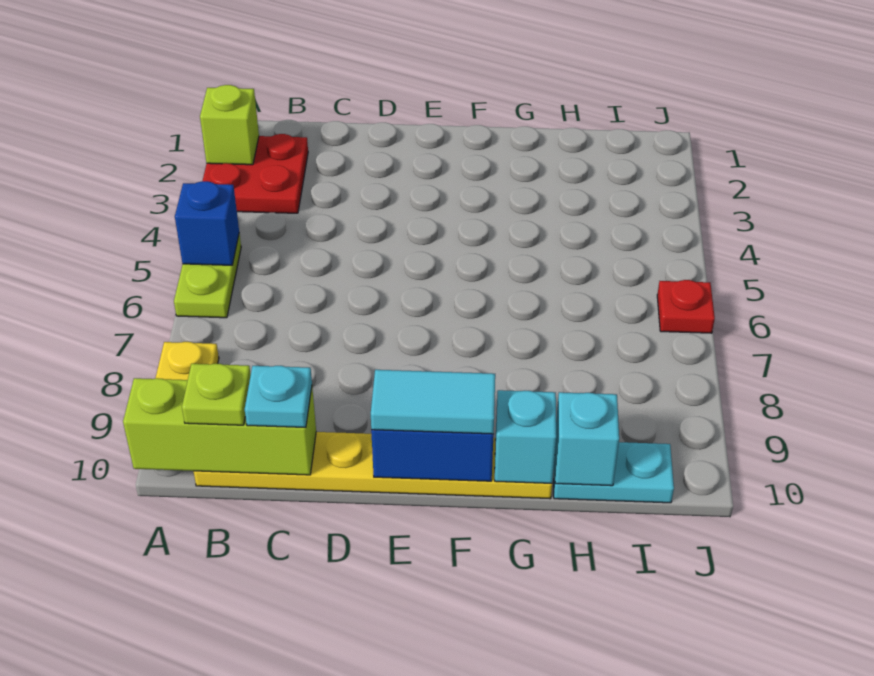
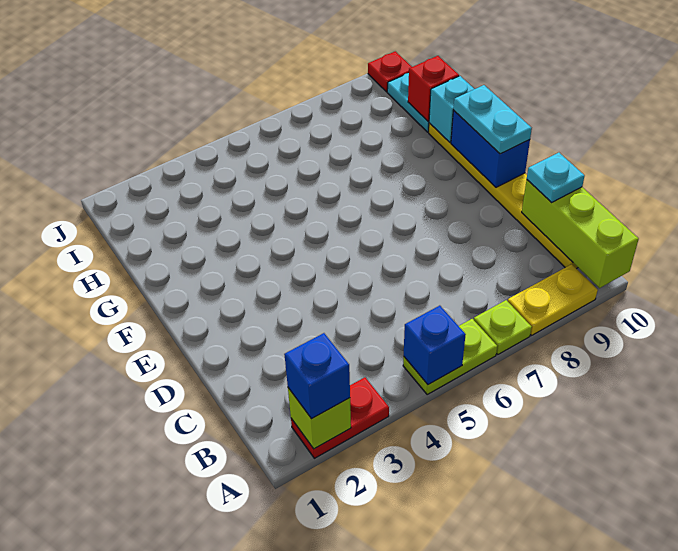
red plate A2:B3 level 1 -> red plate A2:A3 level 1
none -> blue brick A2 level 3
lime plate B10 level 3 -> lime plate A7 level 1
cyan tile E10:F10 level 3 -> cyan plate E10:F10 level 3
cyan brick H10 level 2 -> red brick H10 level 2
red plate J6 level 1 -> red plate J10 level 1

